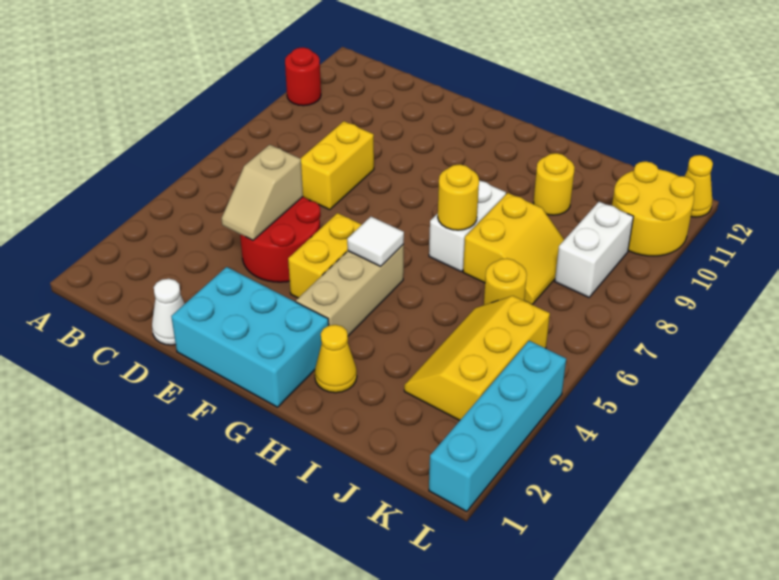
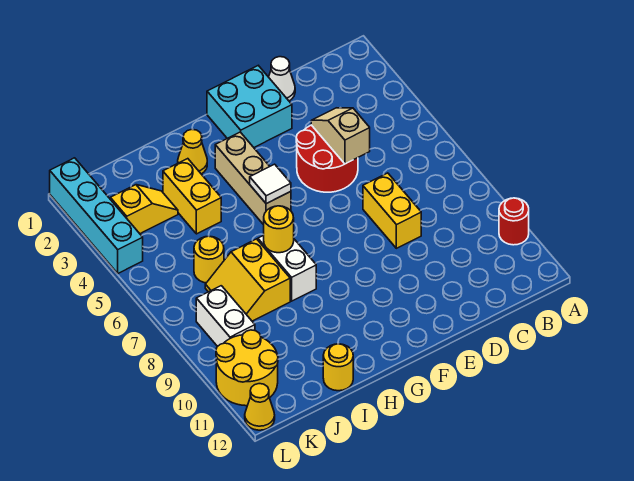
cyan brick E1:G2 level 1 -> cyan brick E1:F2 level 1
yellow brick F4:F5 level 1 -> yellow brick I3:I4 level 1
yellow round brick I10 level 1 -> yellow round brick I12 level 1
yellow slope J3:K5 level 1 top K -> yellow slope J3:K3 level 1 top K

